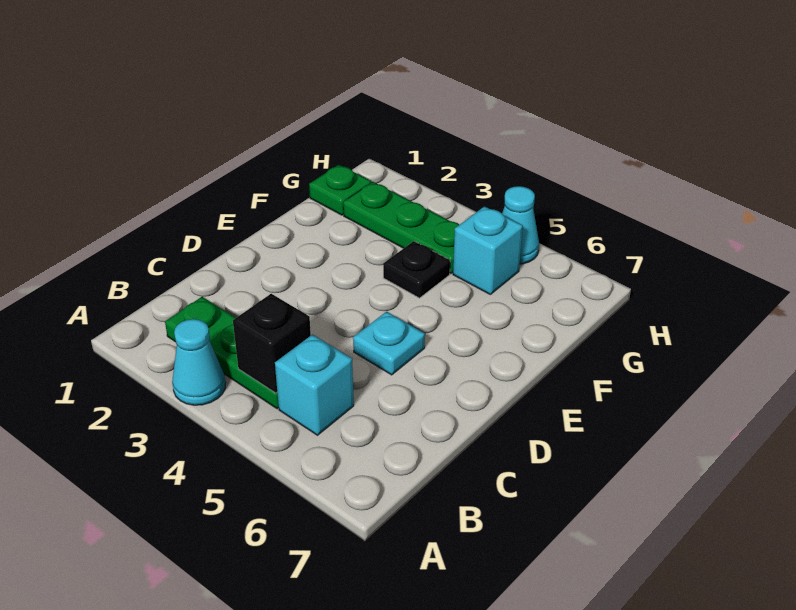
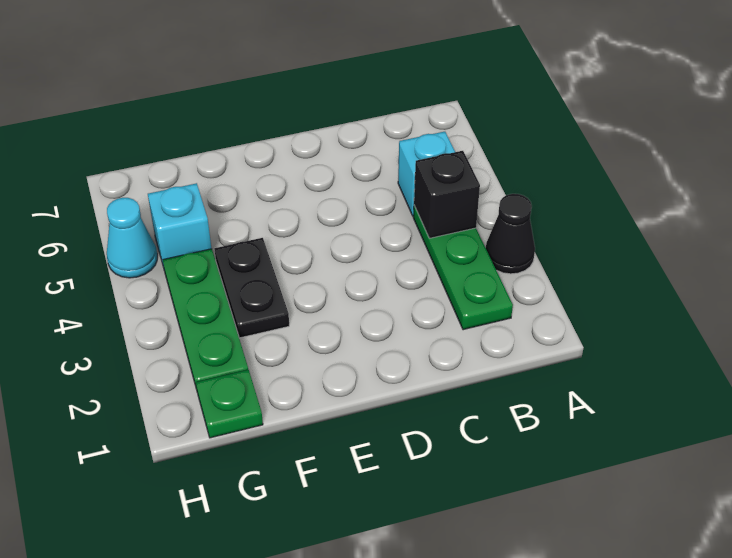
cyan cone A3 level 1 -> black cone A3 level 1
cyan plate D5 level 1 -> none
black plate F4 level 1 -> black plate F3:F4 level 1

